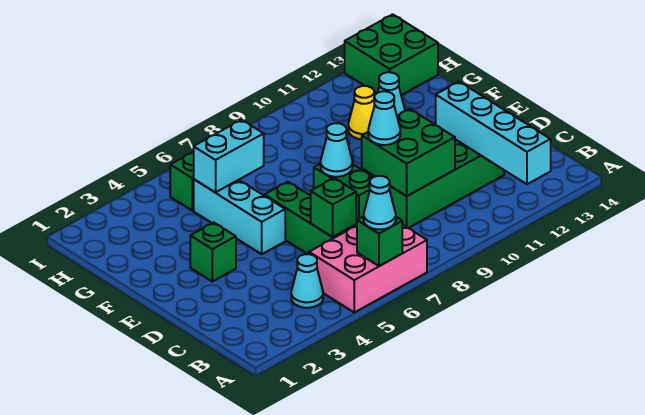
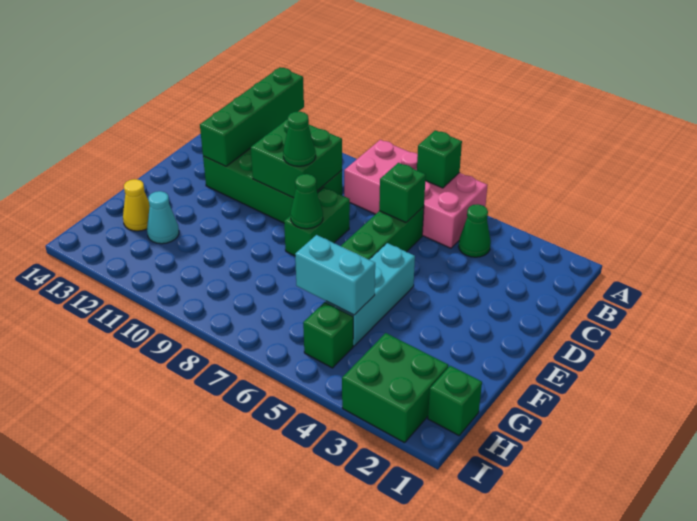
pink brick A5:B7 level 1 -> pink brick A5:B8 level 1
cyan cone A6 level 3 -> none
cyan brick A12:D12 level 2 -> green brick A12:D12 level 2
cyan cone B4 level 1 -> green cone B4 level 1
cyan cone D9 level 3 -> green cone D9 level 3
green brick E3 level 1 -> green brick H1 level 1
cyan cone E8 level 2 -> green cone E8 level 2
yellow cone G11 level 1 -> yellow cone G13 level 1
green brick H13:I14 level 1 -> green brick H2:I3 level 1

